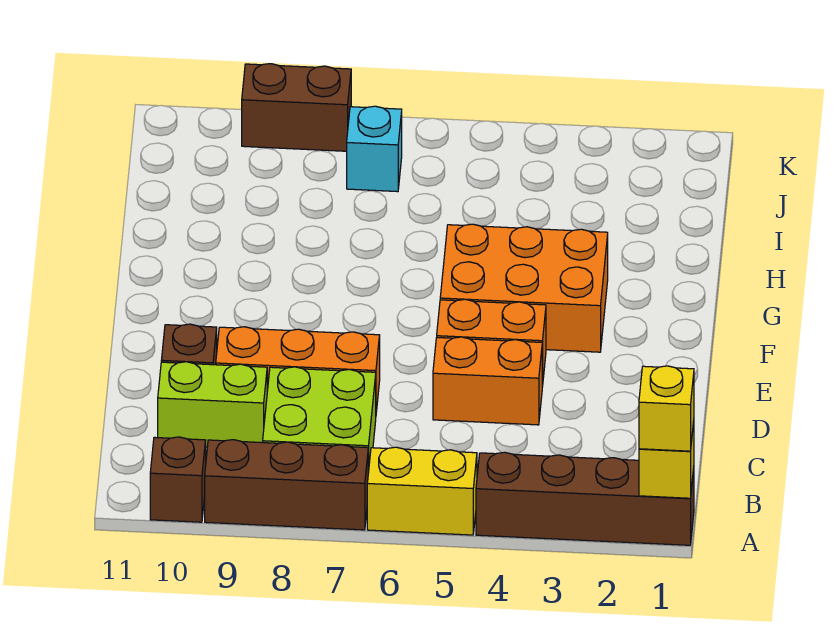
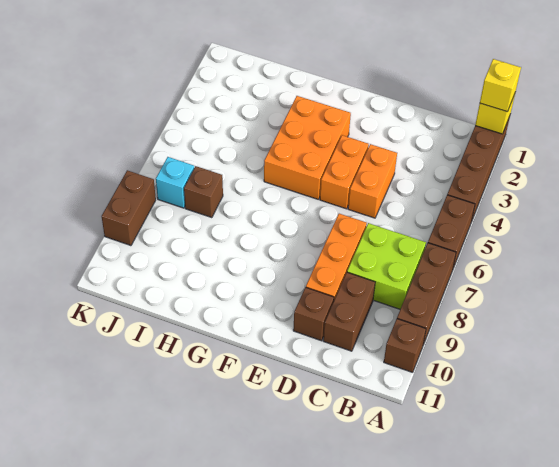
yellow brick A5:A6 level 1 -> brown brick A5:A6 level 1
lime brick C9:C10 level 1 -> brown brick C9:C10 level 1
none -> brown brick I7 level 1

